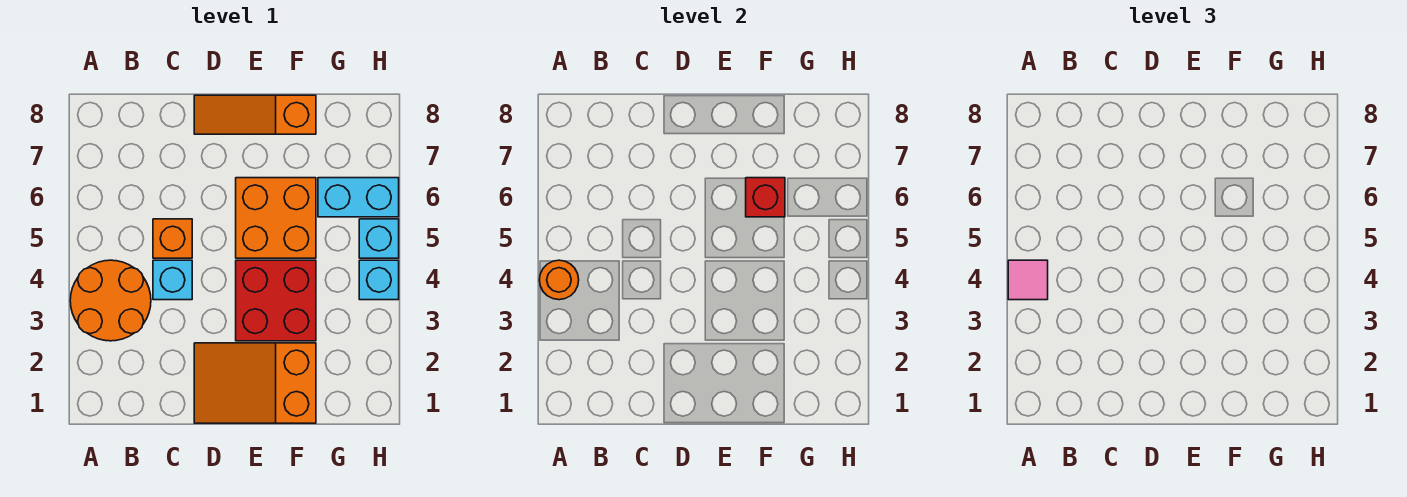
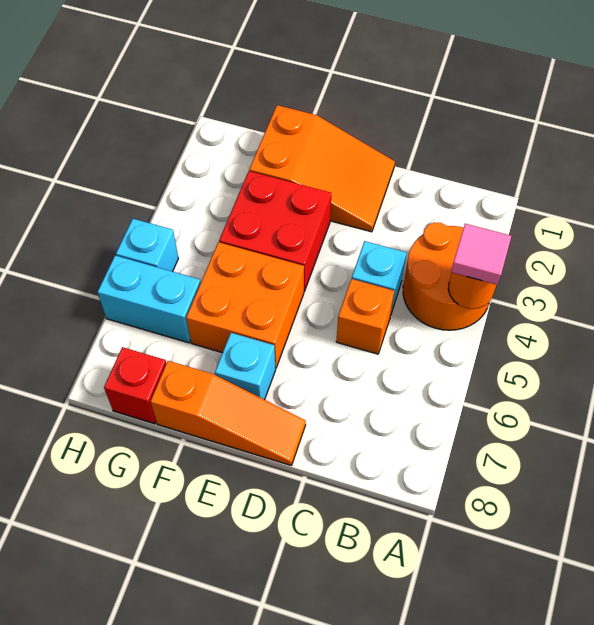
red brick F6 level 2 -> red brick G8 level 1
cyan brick H4 level 1 -> cyan brick E7 level 1

